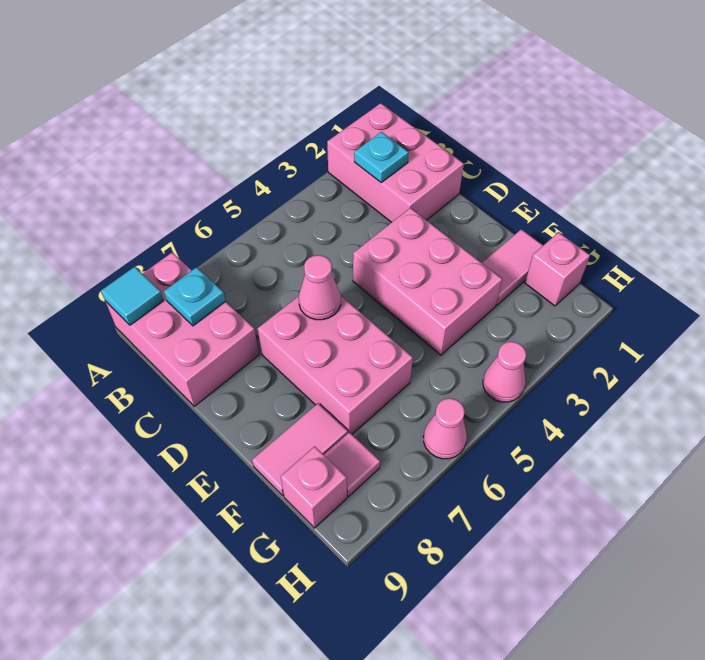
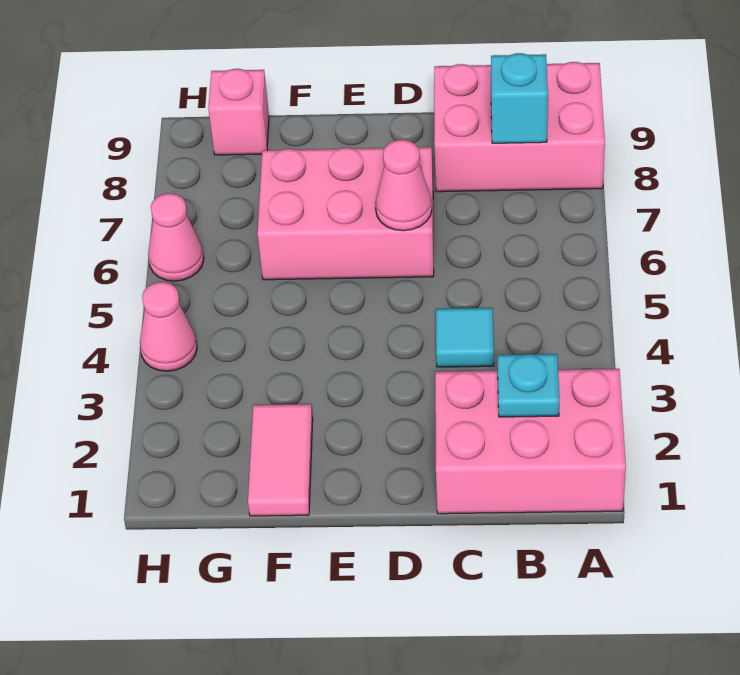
cyan tile A9 level 2 -> cyan tile C4 level 1
cyan plate B8 level 2 -> cyan brick B8 level 2
pink brick D3:F4 level 1 -> none
pink tile F8:F9 level 1 -> none
pink brick G1 level 1 -> none
pink tile G8 level 1 -> none

